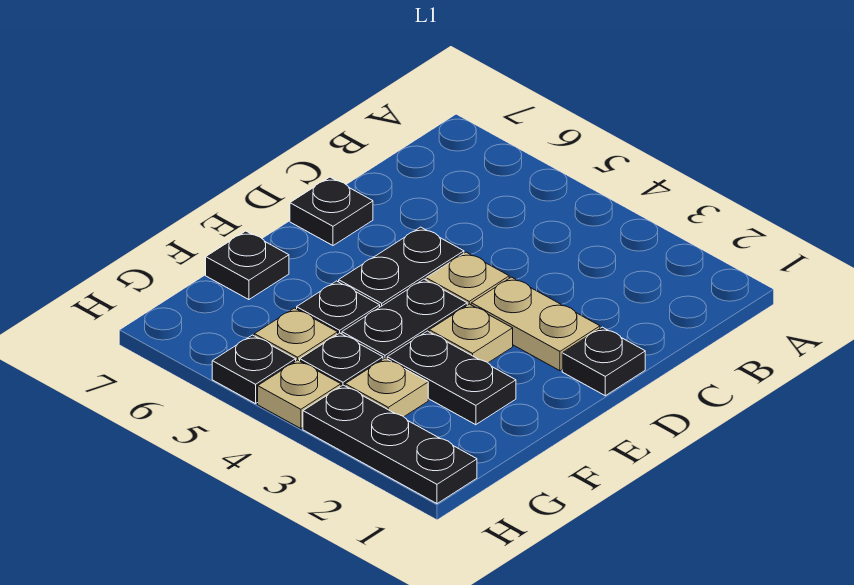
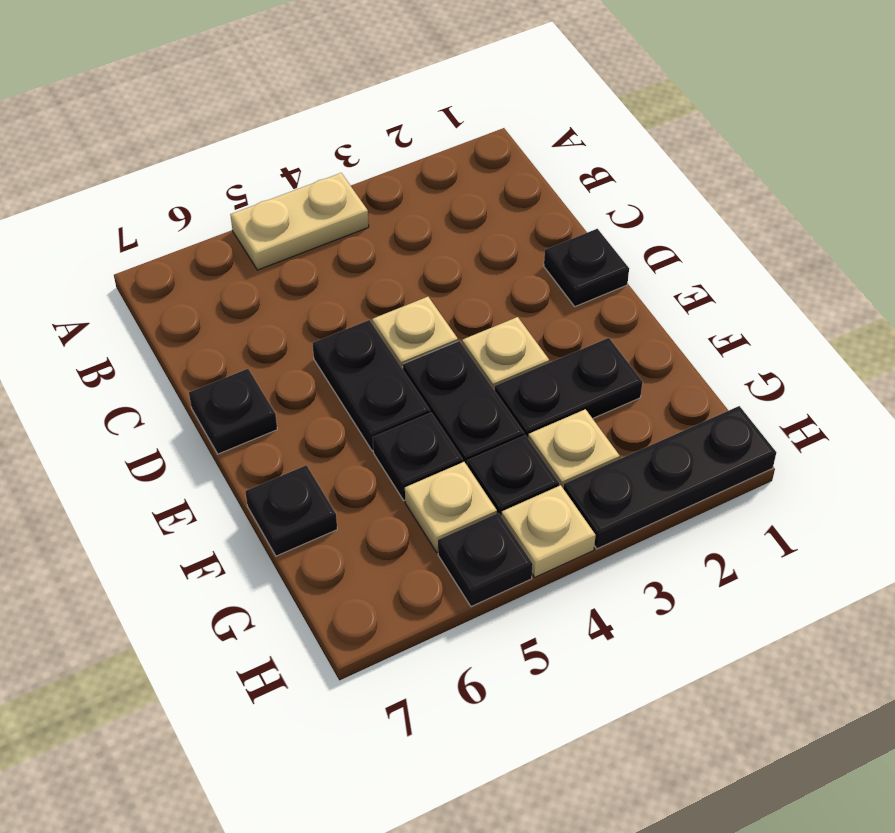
tan plate D2:D3 level 1 -> tan plate A4:A5 level 1

